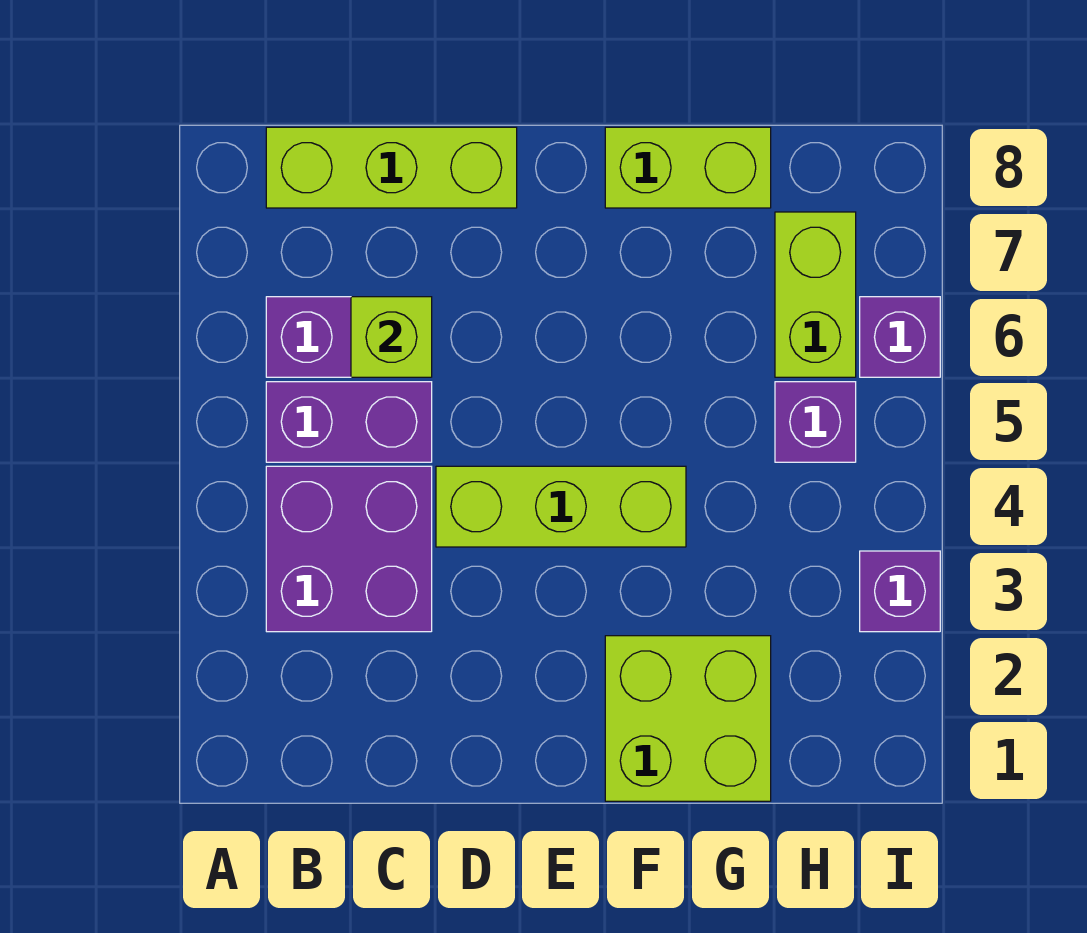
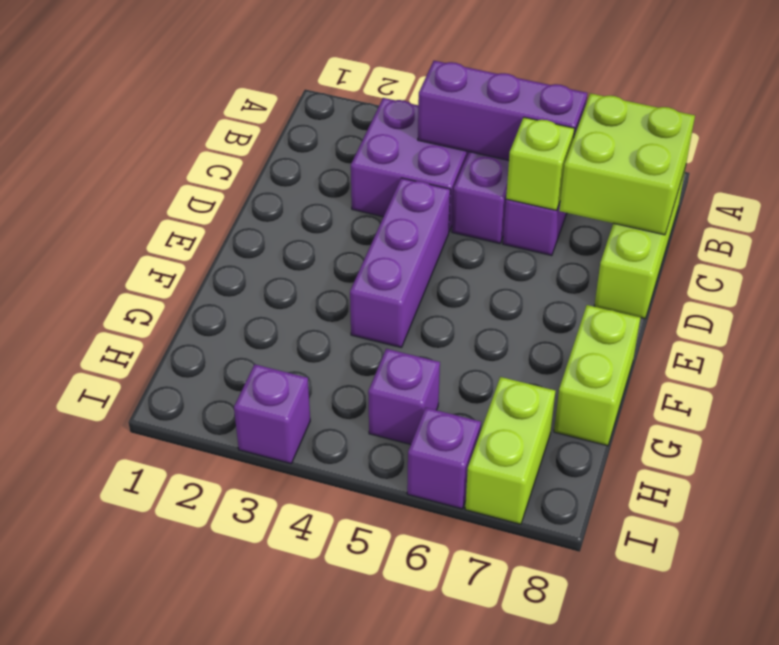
none -> purple brick B4:B6 level 2
lime brick D4:F4 level 1 -> purple brick D4:F4 level 1
lime brick F1:G2 level 1 -> lime brick B7:C8 level 2
lime brick H6:H7 level 1 -> lime brick H7:I7 level 1

